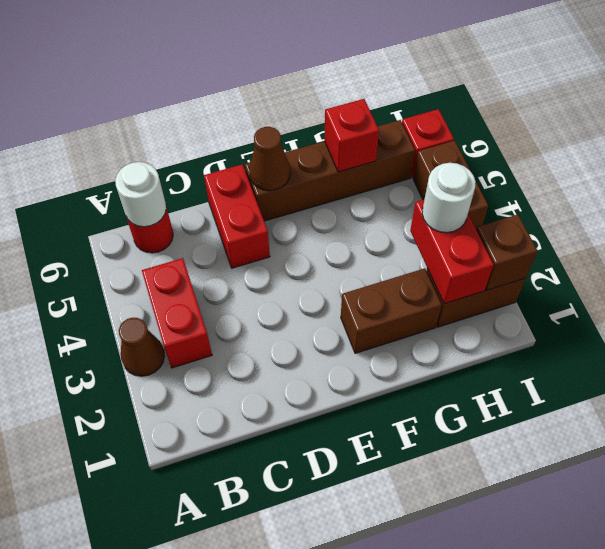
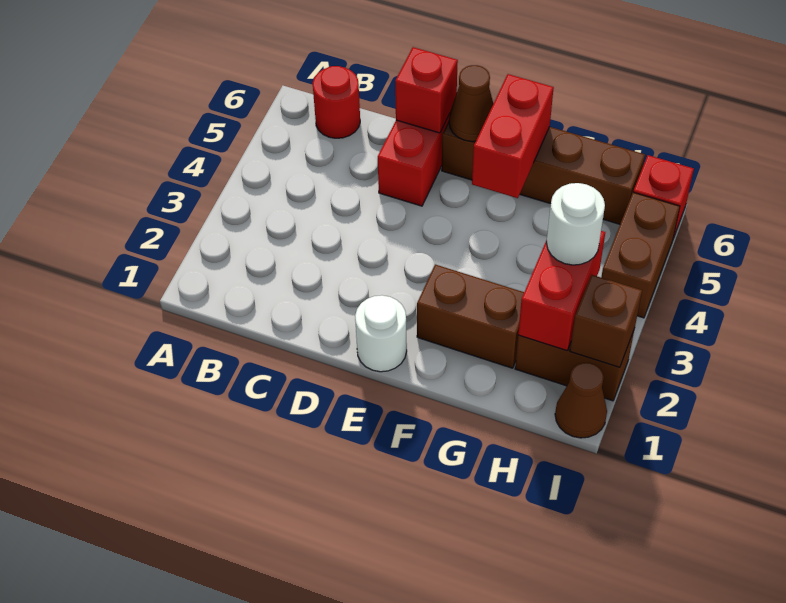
brown cone A3 level 1 -> brown cone I1 level 1
red brick B3:B4 level 1 -> red brick F5:F6 level 2
white round brick B6 level 2 -> white round brick E1 level 1
red brick G6 level 2 -> red brick D6 level 2

